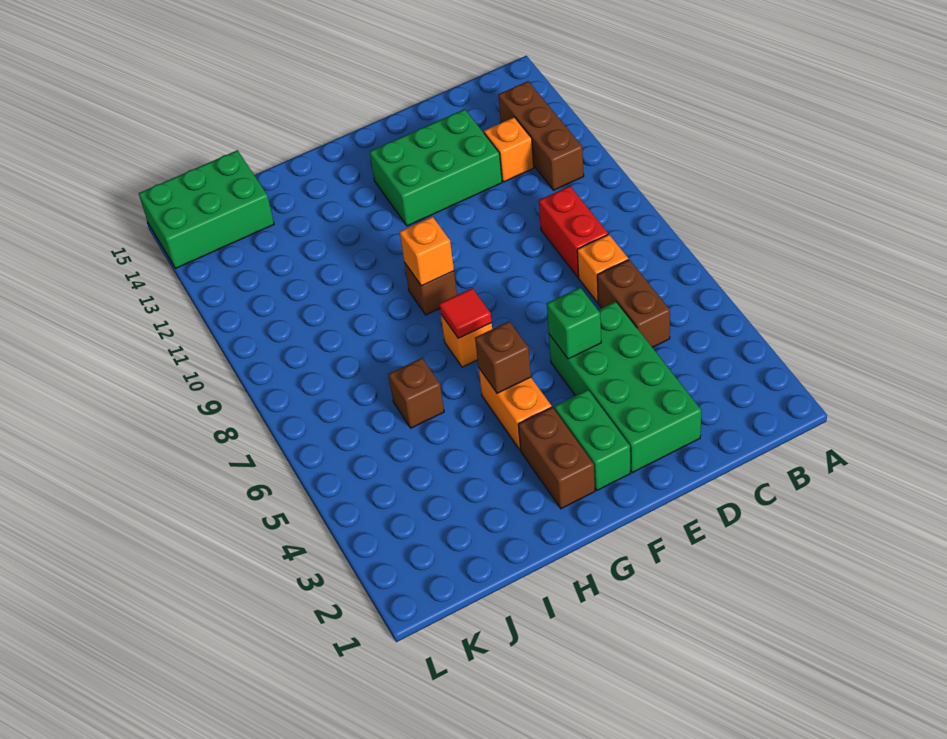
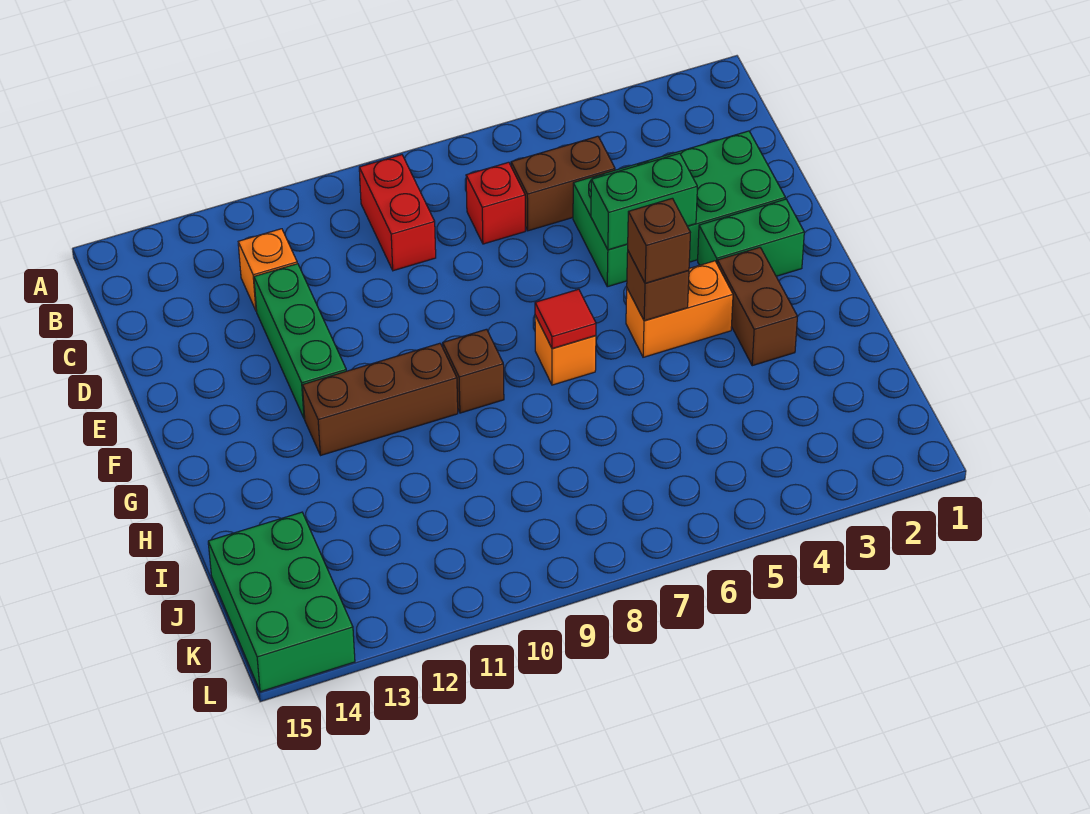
brown brick B11:B13 level 1 -> brown brick G10:G12 level 1
orange brick C7 level 1 -> red brick C7 level 1
red brick C8:C9 level 1 -> red brick B9:C9 level 1
green brick D12:F13 level 1 -> green brick D12:F12 level 1
green brick E5 level 2 -> green brick E4:E5 level 2
brown brick G2:G3 level 1 -> brown brick G3:H3 level 1
orange brick G9 level 2 -> none
brown brick I6 level 1 -> brown brick G5 level 3

